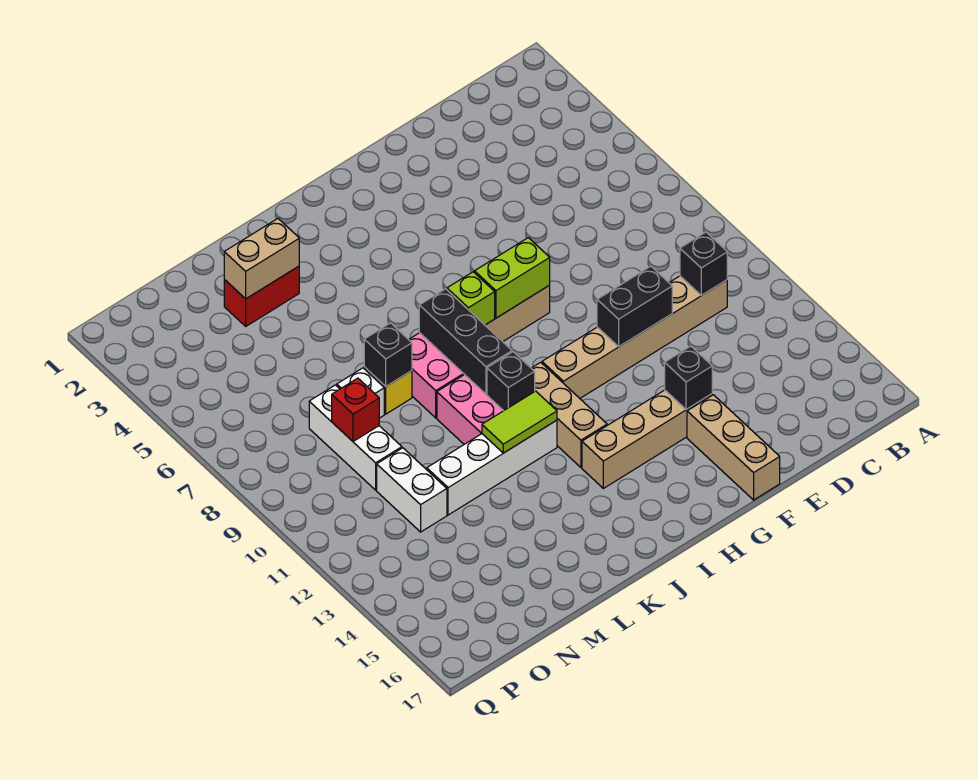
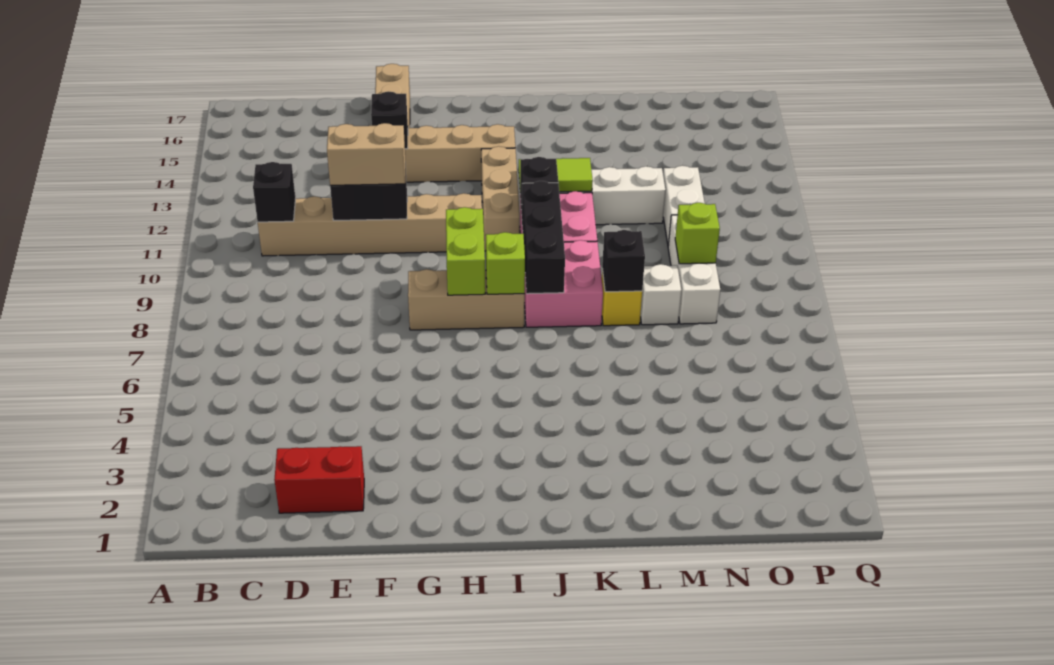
lime brick G8:H8 level 2 -> lime brick H8:H9 level 2
red brick L3:M3 level 1 -> red brick D2:E2 level 1
tan brick L3:M3 level 2 -> tan brick E11:F11 level 3
red brick N9 level 2 -> lime brick N9 level 2

